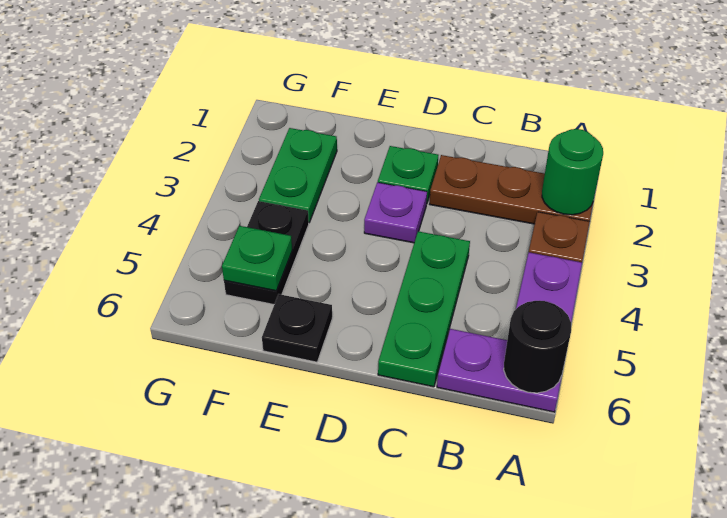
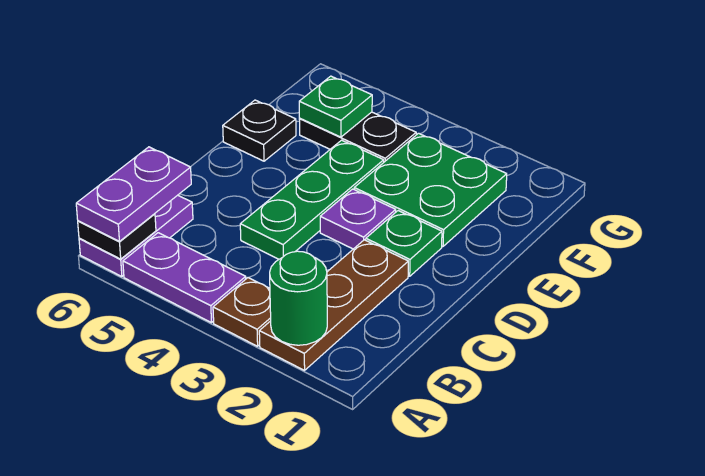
black round brick A6 level 2 -> black plate A6 level 2
none -> purple plate A6:B6 level 3
green plate C4:C6 level 1 -> green plate C4:E4 level 1
green plate F2:F3 level 1 -> green plate E2:F3 level 1

